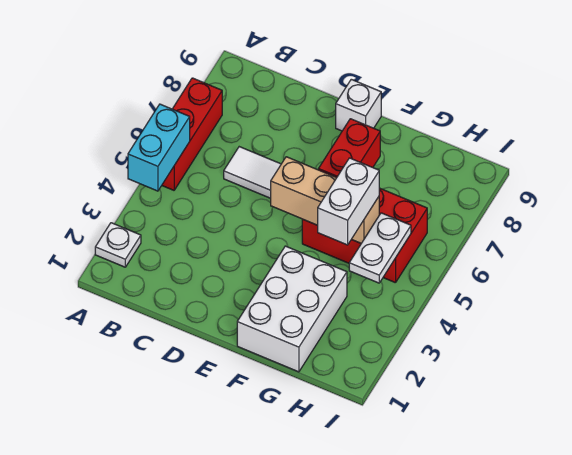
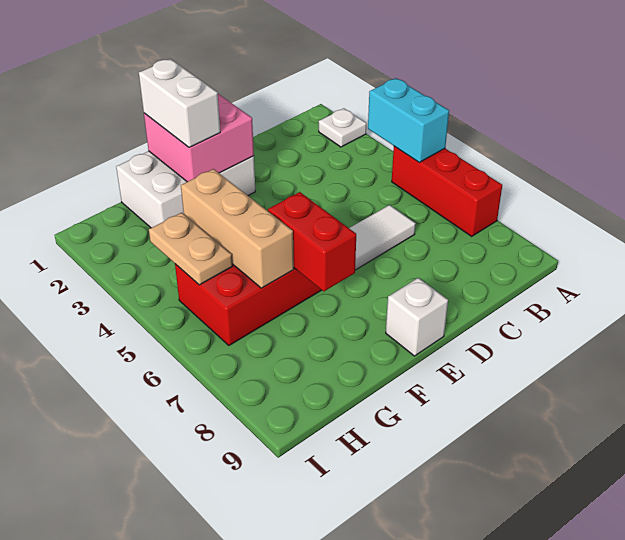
none -> pink brick E1:F2 level 2
tan brick E5:G5 level 2 -> tan brick G4:G6 level 2
white brick F1:G3 level 1 -> white brick E1:G2 level 1
white brick G4:G5 level 3 -> white brick F1:F2 level 3
white plate H4:H5 level 2 -> tan plate H4:H5 level 2

